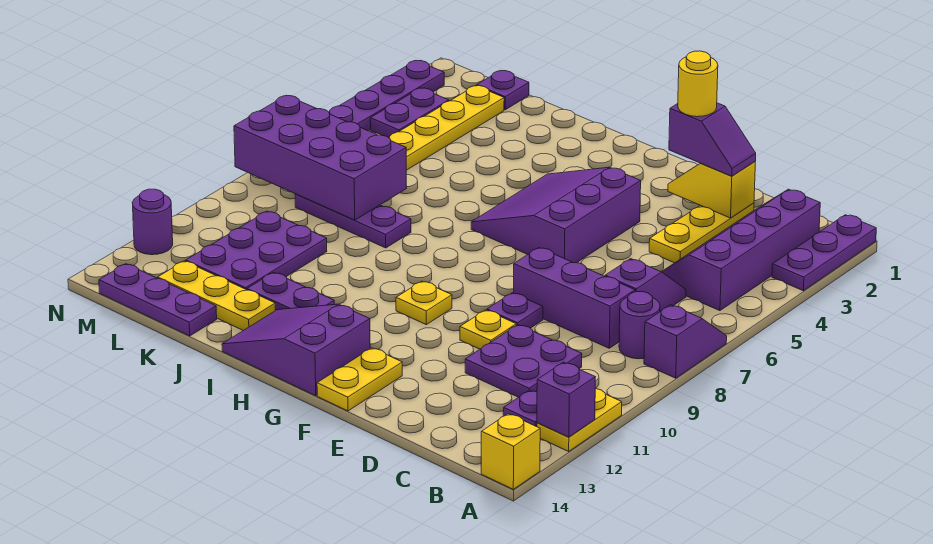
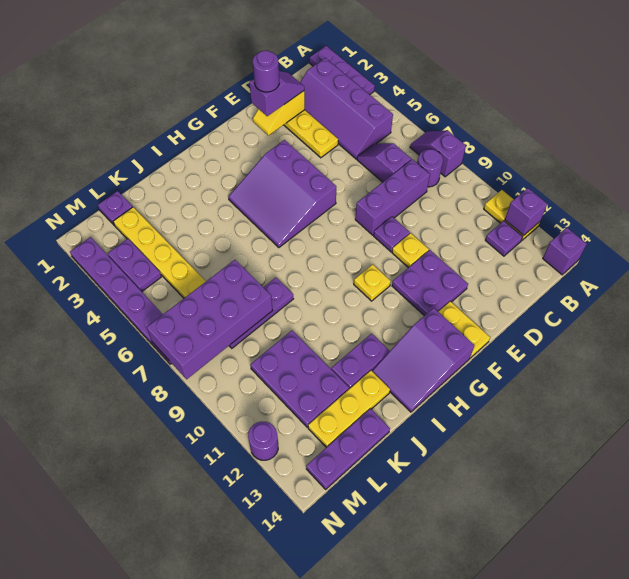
yellow brick A14 level 1 -> purple brick A14 level 1
purple plate C10:D11 level 1 -> purple plate E11:F12 level 1
yellow round brick E2 level 4 -> purple round brick E2 level 4

